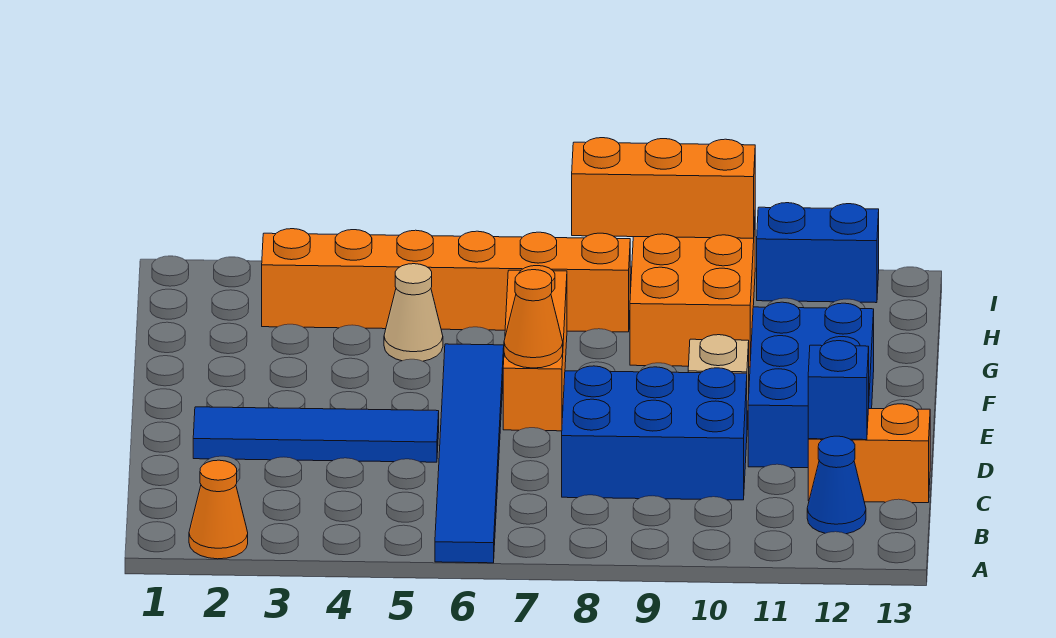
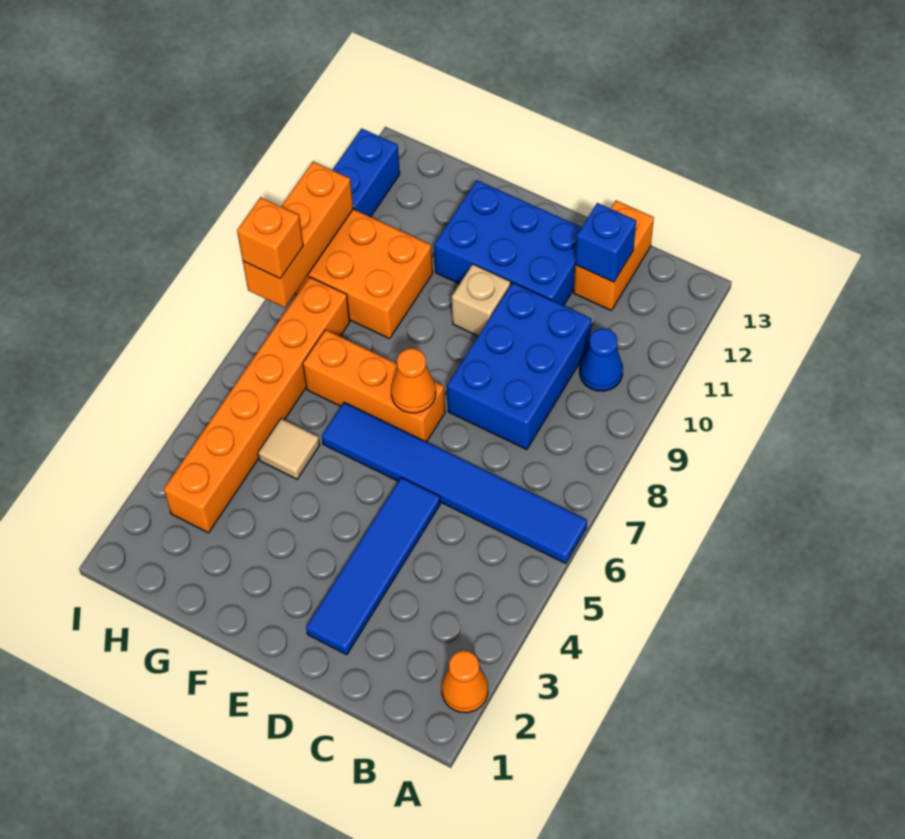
blue cone B12 level 1 -> blue cone B10 level 1
tan cone G5 level 1 -> tan tile G5 level 1
none -> orange brick I8 level 3

